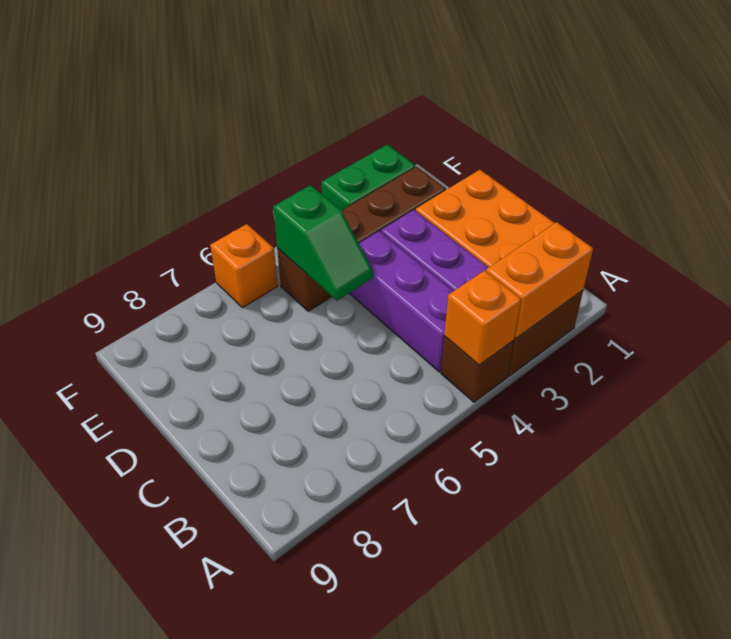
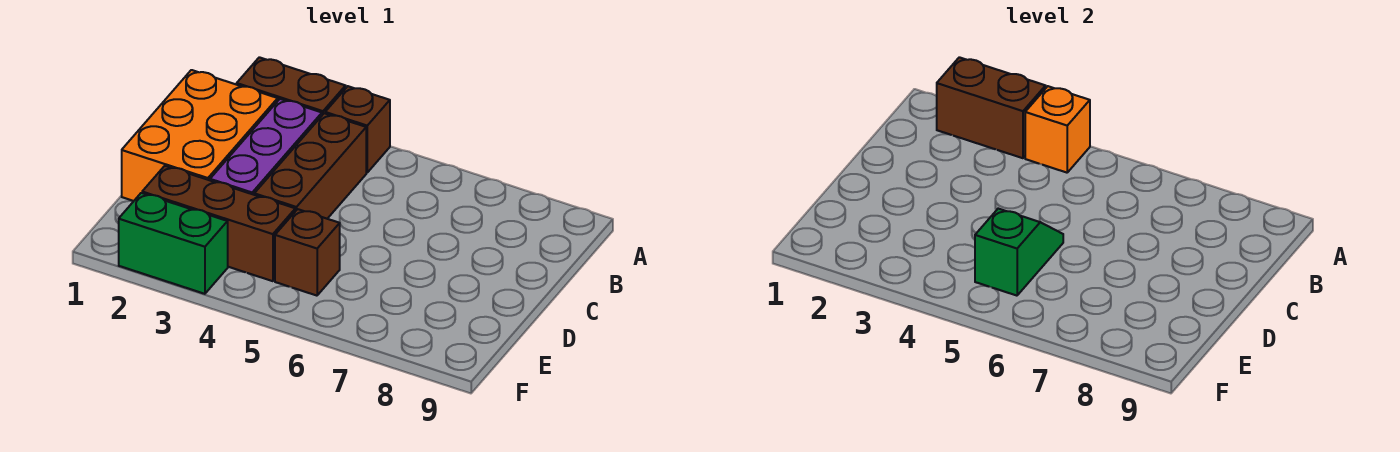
orange brick A2:A3 level 2 -> brown brick A2:A3 level 2
purple brick B4:D4 level 1 -> brown brick B4:D4 level 1
orange brick F6 level 1 -> none

